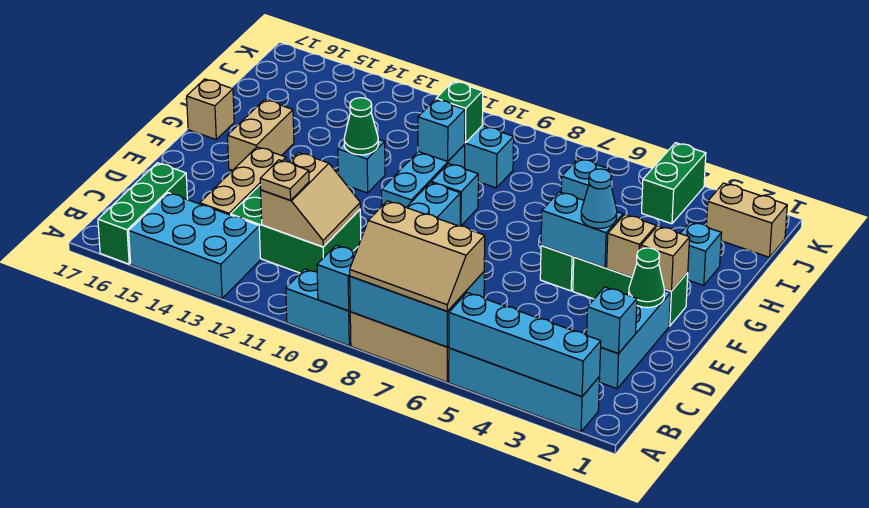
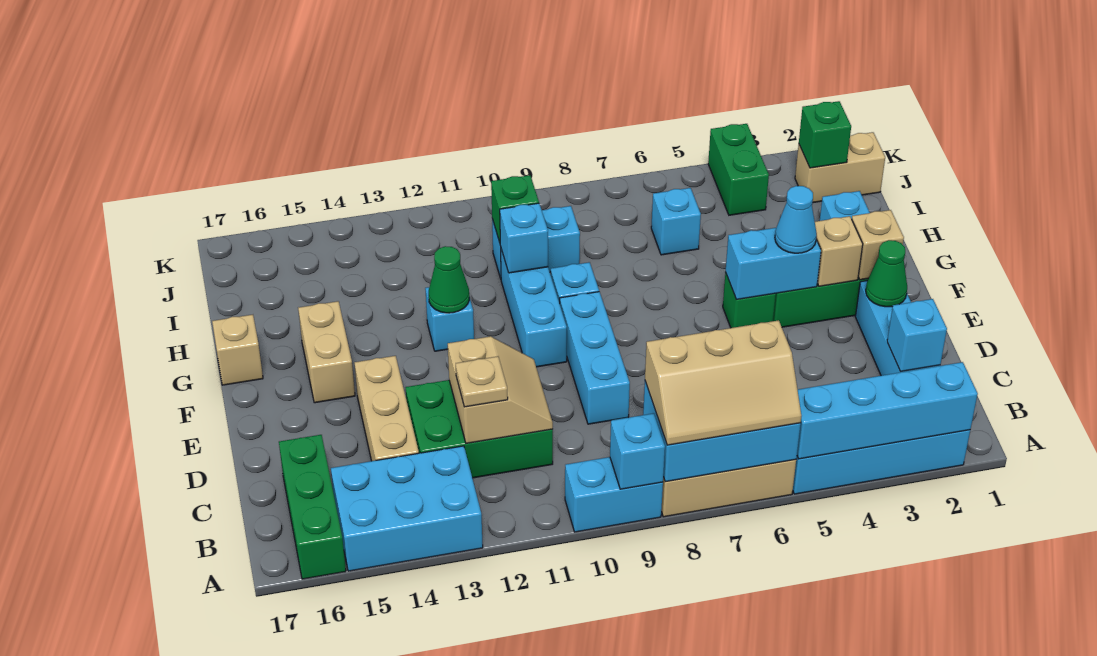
none -> green brick J2 level 2

